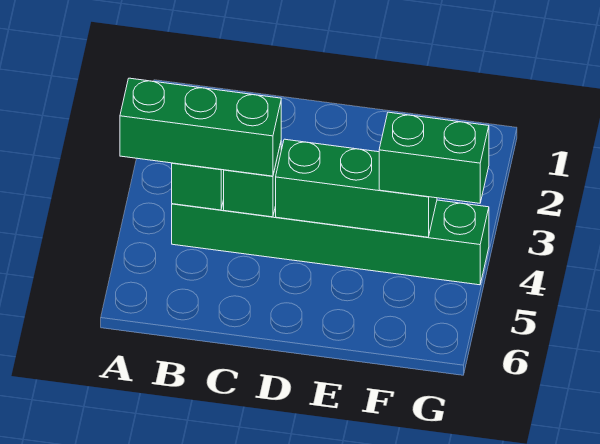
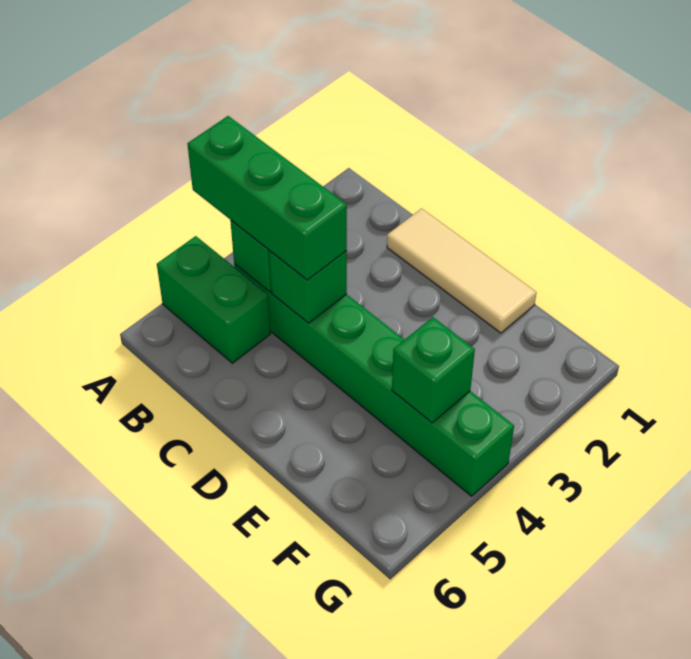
none -> tan tile C1:E1 level 1
green brick D4:F4 level 2 -> green brick F4 level 2
green brick F4:G4 level 3 -> green brick A5:B5 level 1

